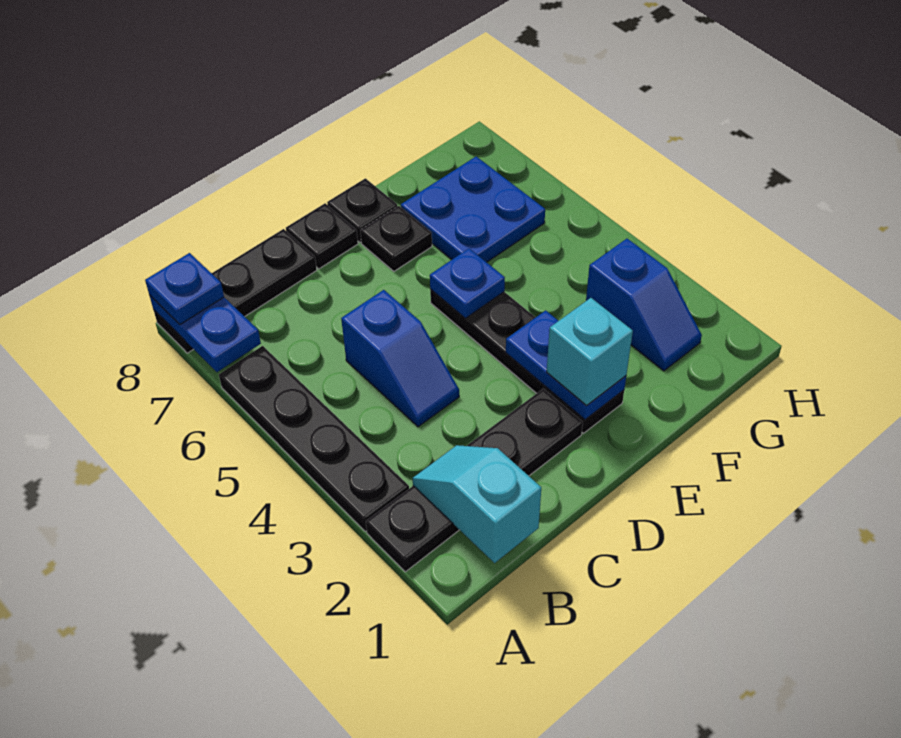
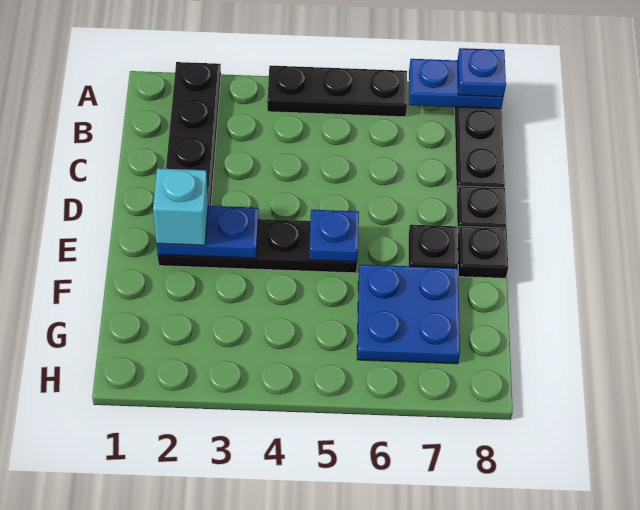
black plate A3:A6 level 1 -> black plate A4:A6 level 1
cyan slope B1:B2 level 2 top 1 -> none
blue slope C4:C5 level 1 top 5 -> none
blue slope G2:G3 level 1 top 3 -> none

